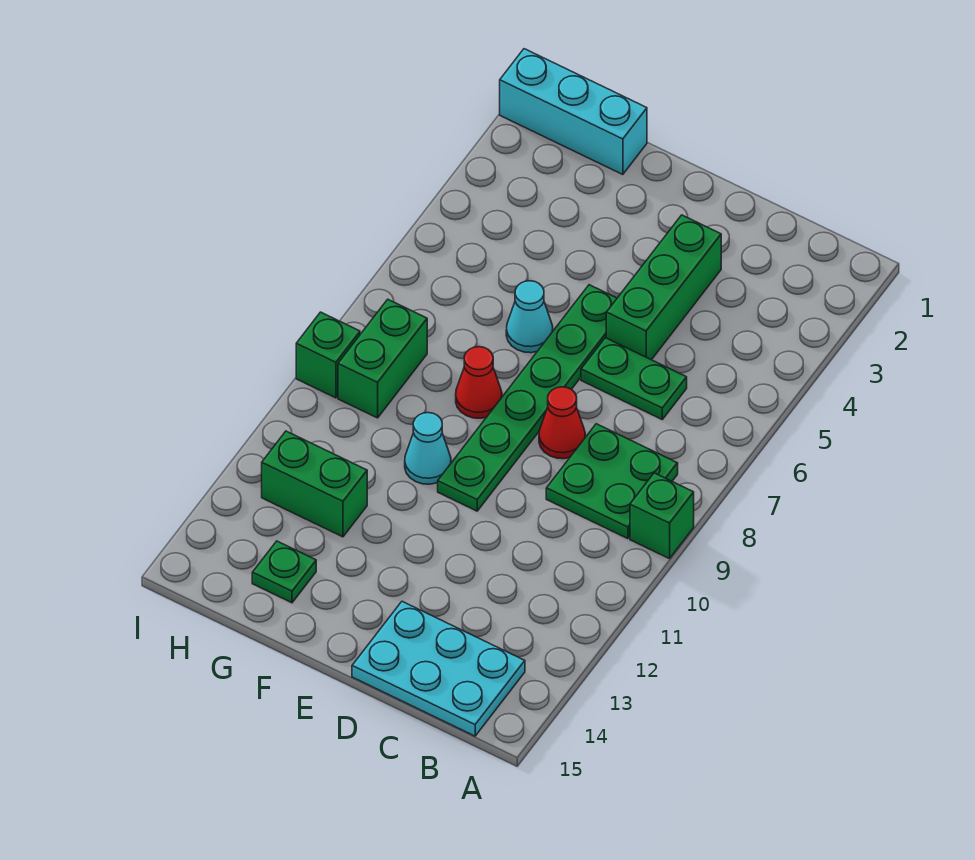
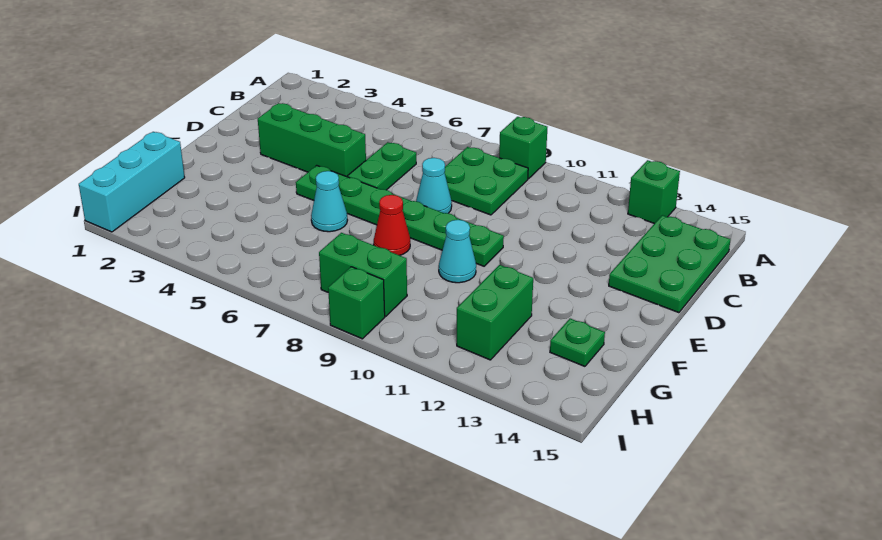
none -> green brick A13 level 1
cyan plate B14:D15 level 1 -> green plate B14:D15 level 1
red cone D8 level 1 -> cyan cone D8 level 1

